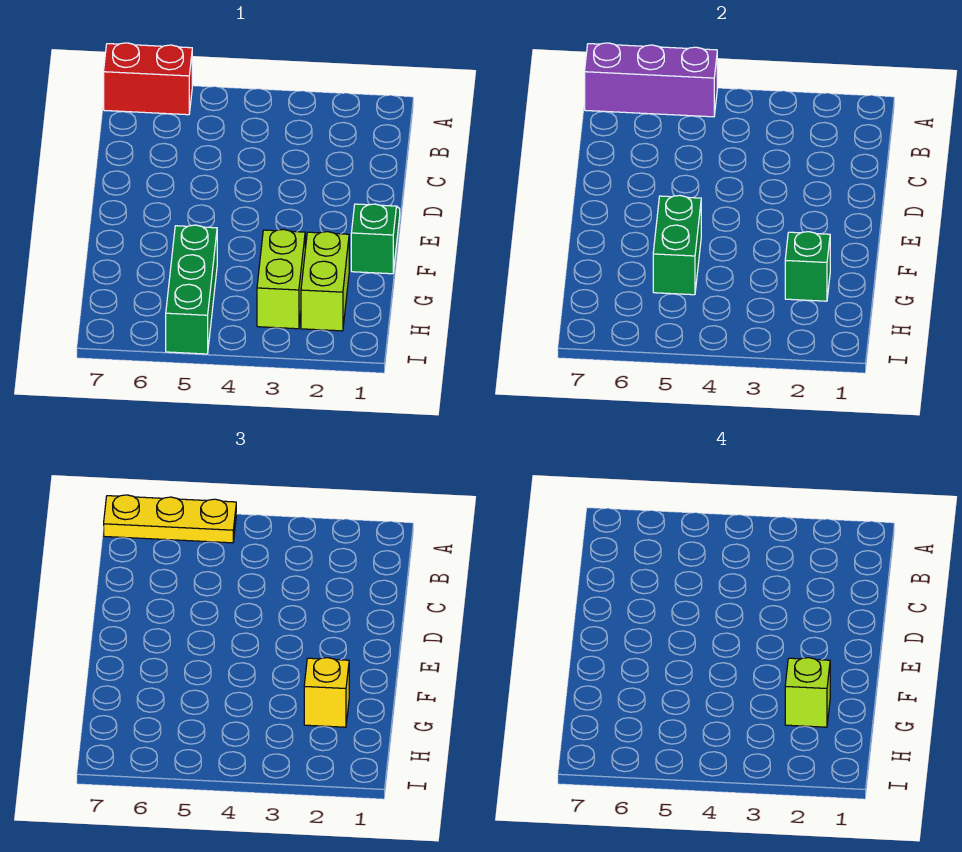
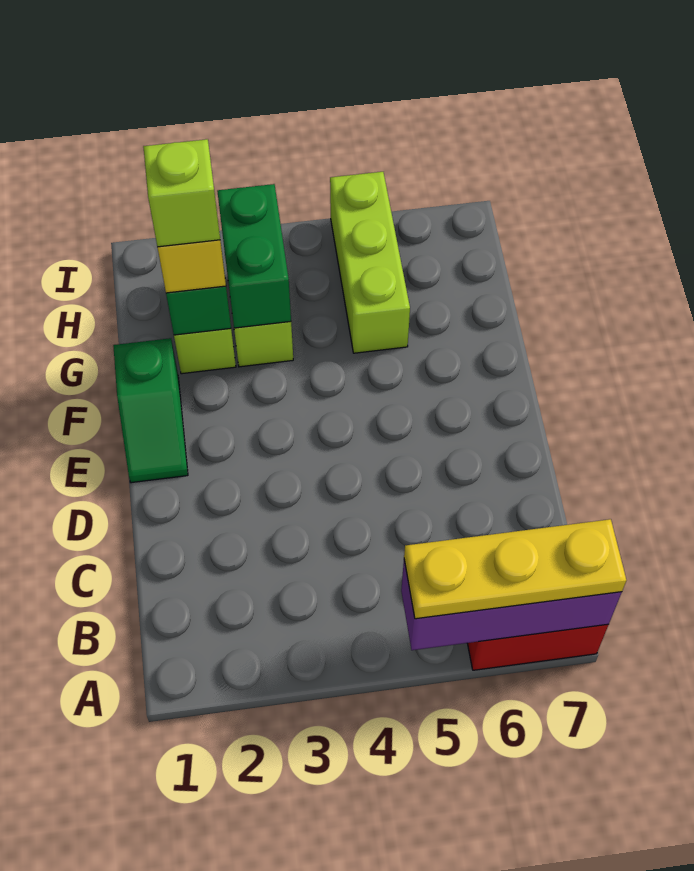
green brick F5:G5 level 2 -> green brick G3:H3 level 2
green brick G5:I5 level 1 -> lime brick G5:I5 level 1

